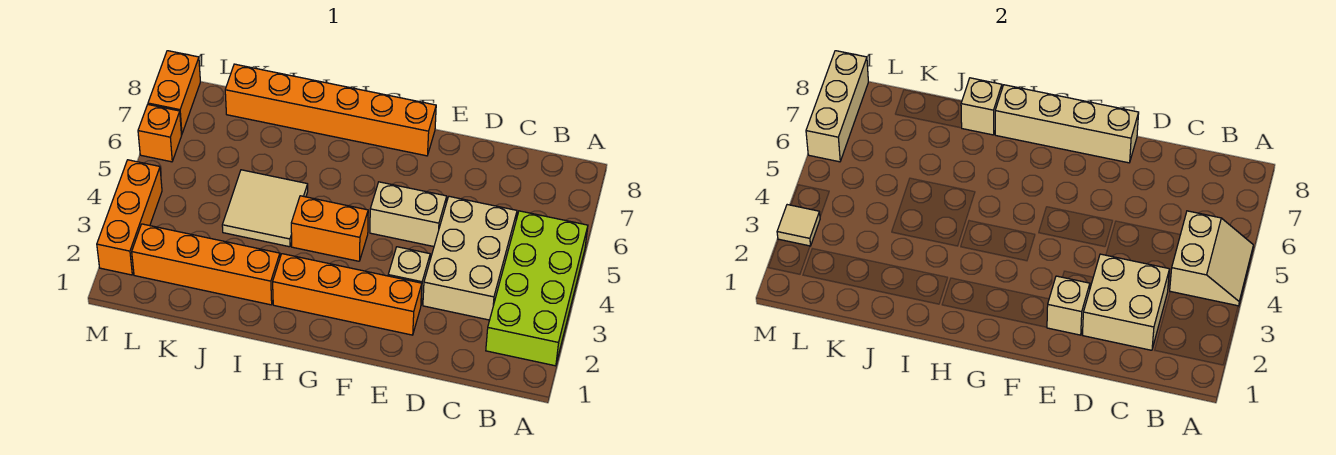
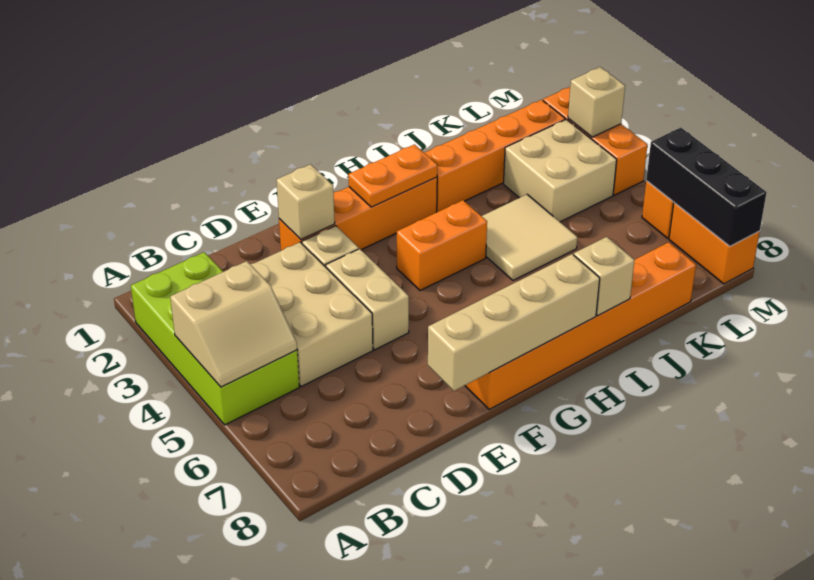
tan slope A4:B5 level 2 top B -> tan slope A4:B5 level 2 top 4
tan brick C2:D3 level 2 -> tan brick K3:L4 level 1
tan brick E5:F5 level 1 -> tan brick E4:E5 level 1
none -> orange plate G2:H2 level 2
tan tile M3 level 2 -> tan brick M3 level 2
tan brick M6:M8 level 2 -> black brick M6:M8 level 2

